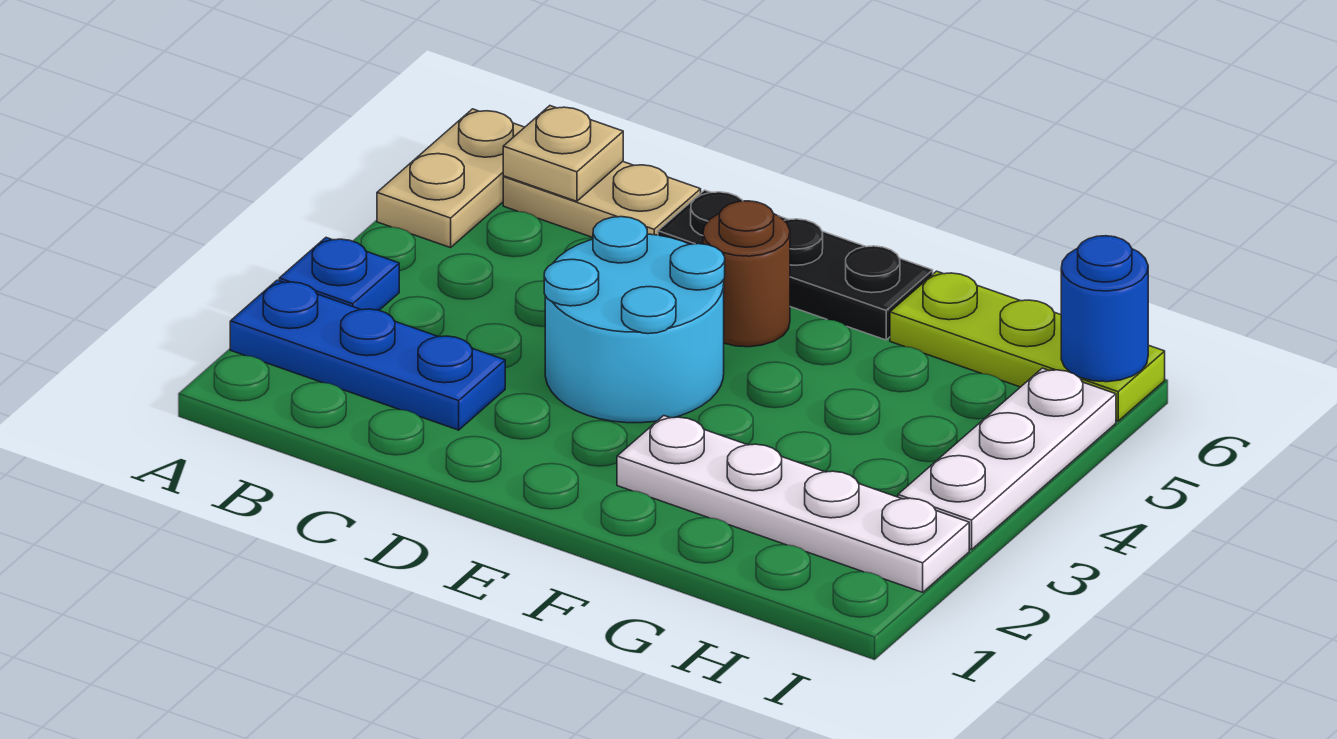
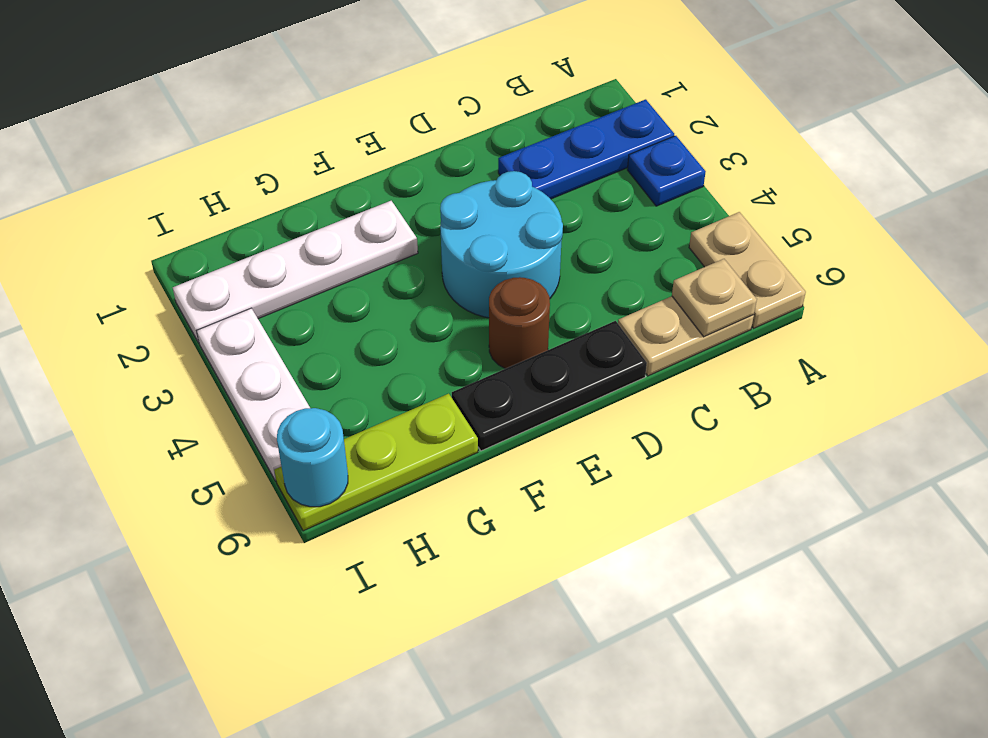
blue round brick I6 level 2 -> cyan round brick I6 level 2

